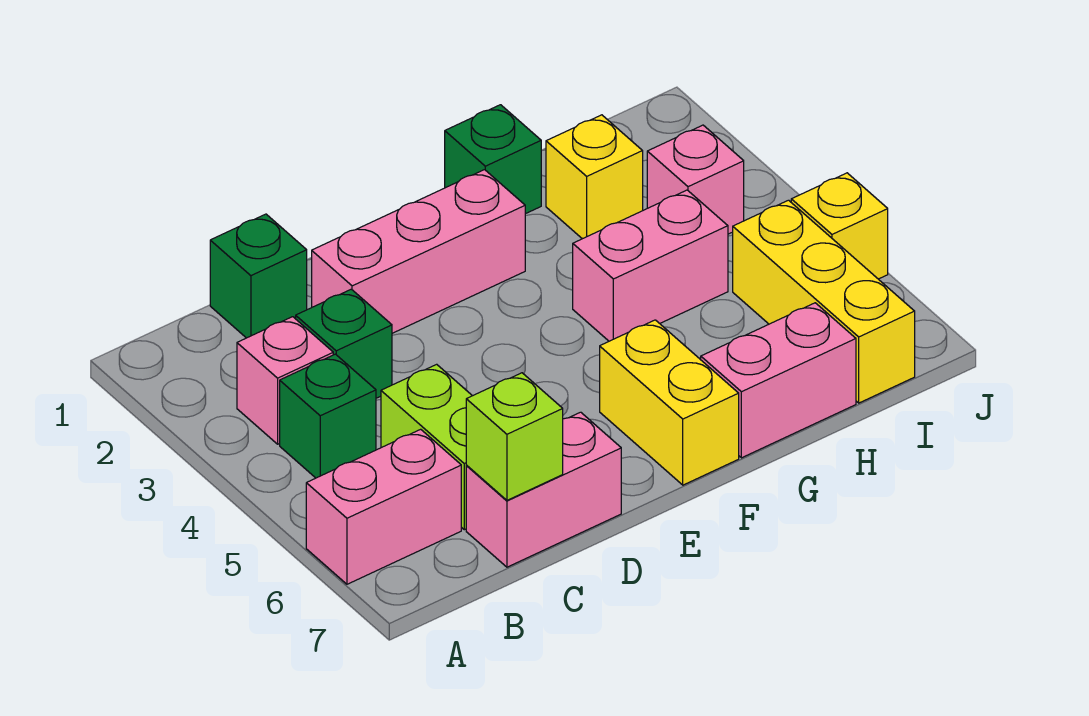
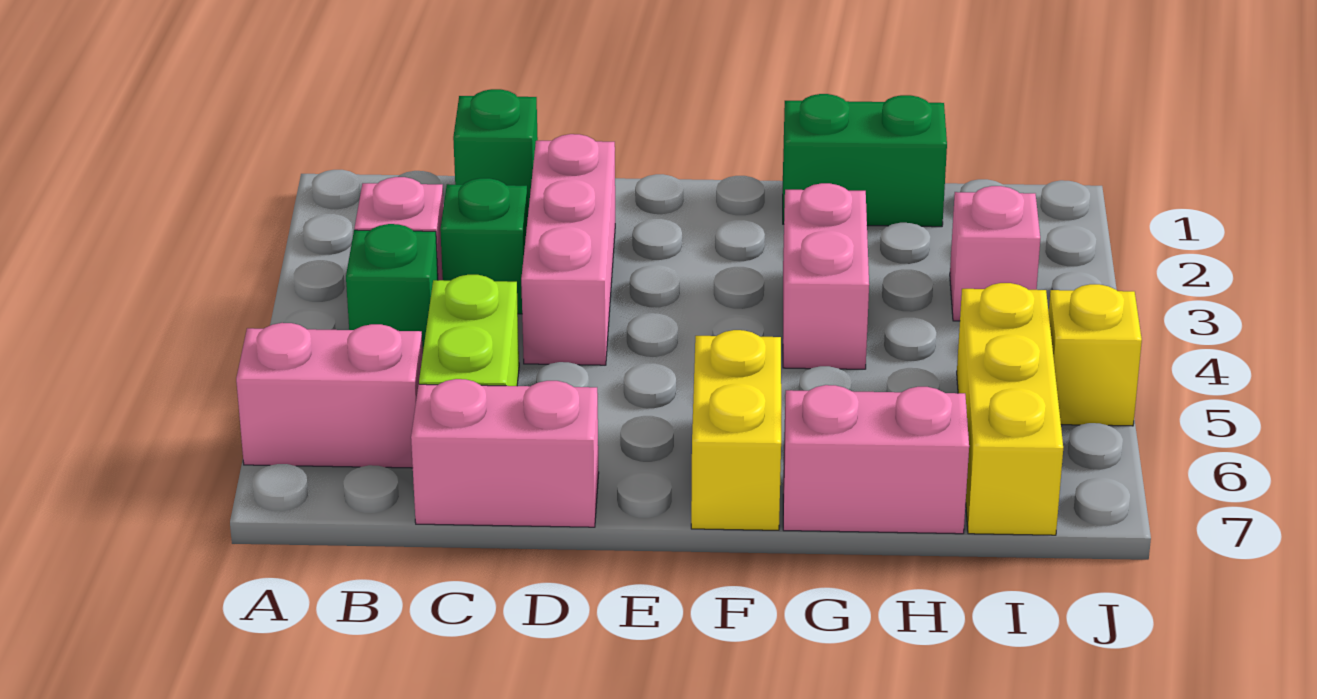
lime brick C7 level 2 -> none
pink brick D2:F2 level 1 -> pink brick D2:D4 level 1
green brick G1 level 1 -> green brick G1:H1 level 1
pink brick G4:H4 level 1 -> pink brick G3:G4 level 1
yellow brick H2 level 1 -> none

